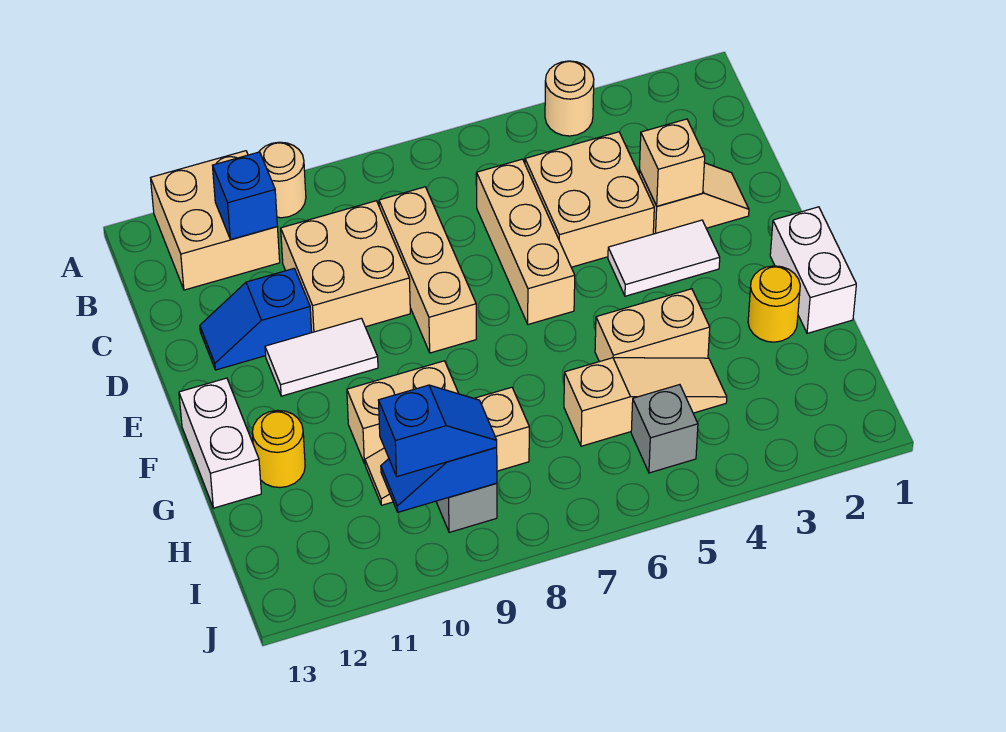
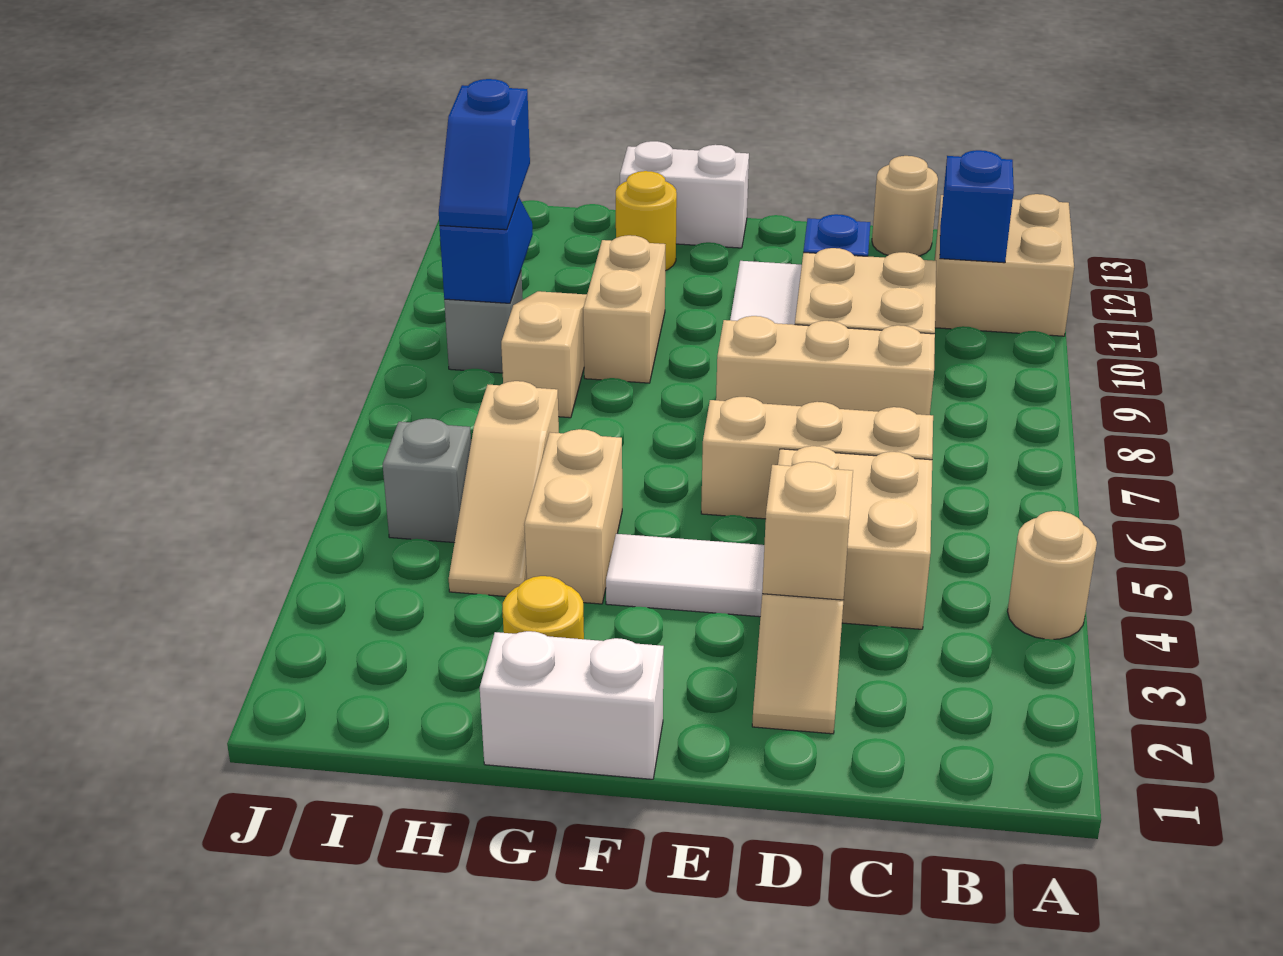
tan round brick A10 level 1 -> tan round brick C13 level 1
white tile E3:E4 level 1 -> white tile E4:F4 level 1

